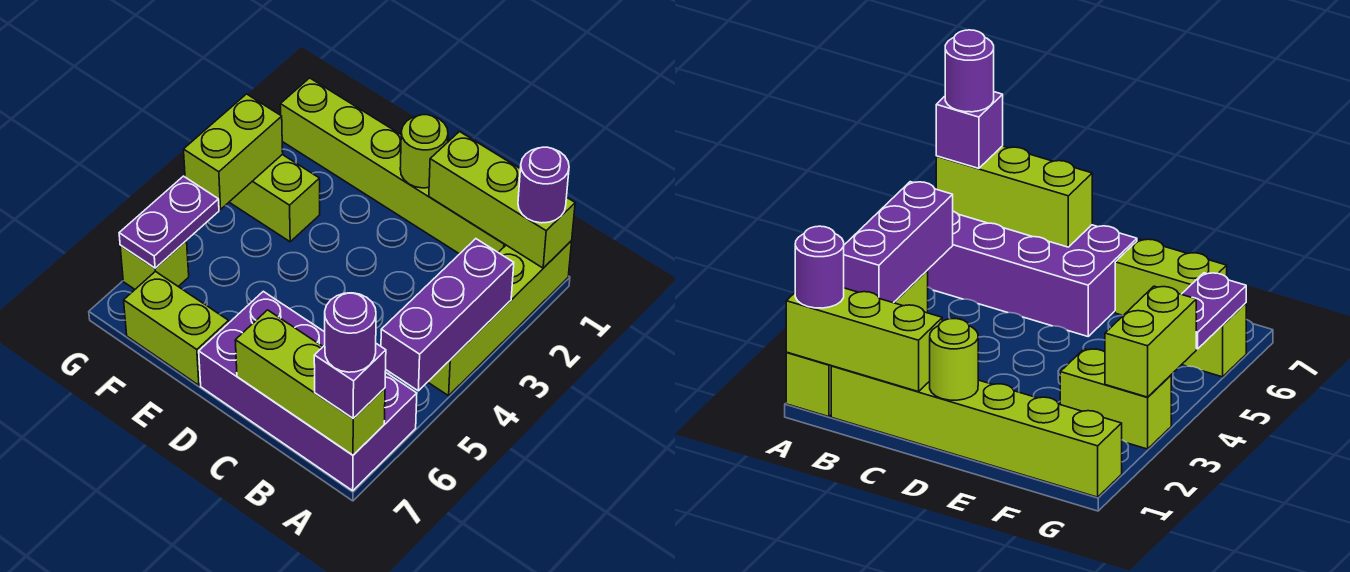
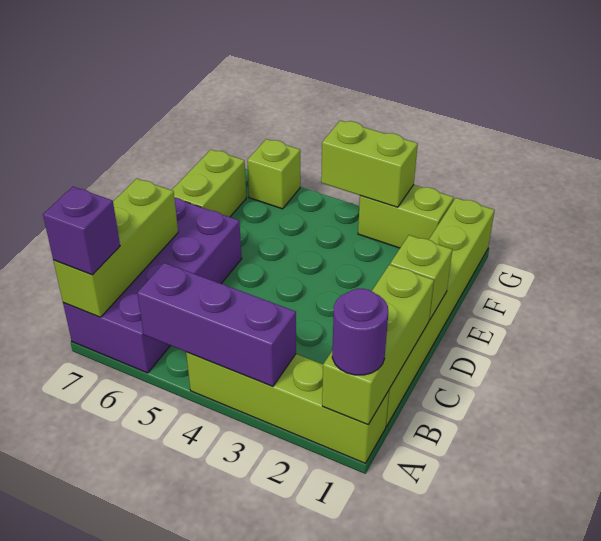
purple round brick A7 level 4 -> none
lime round brick D1 level 2 -> lime brick D1 level 2
lime brick F3:G3 level 1 -> lime brick G2:G3 level 1
purple plate G5:G6 level 2 -> none

